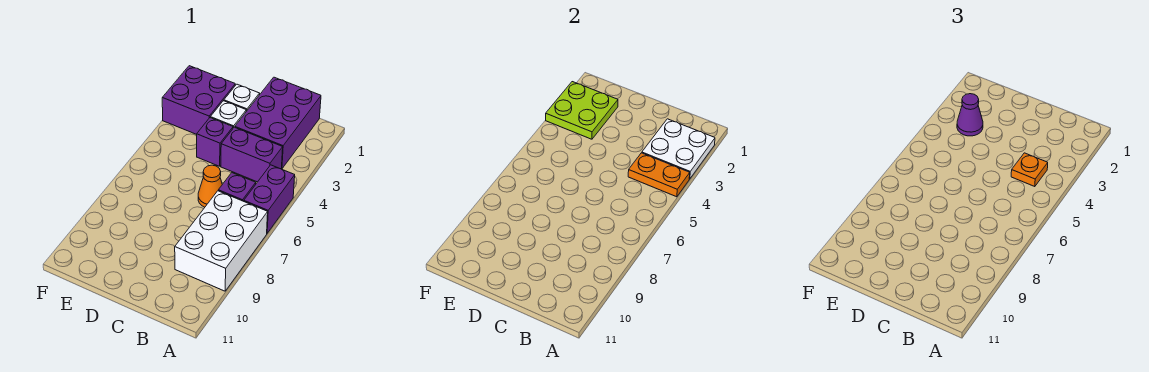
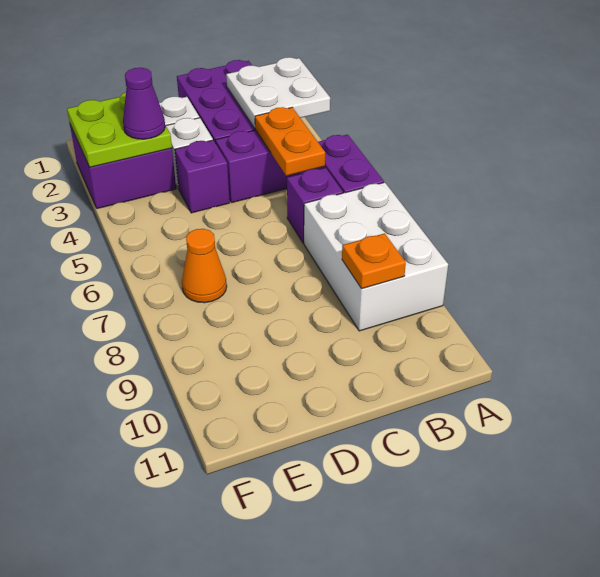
orange plate A4:B4 level 2 -> orange plate B4:B5 level 2
orange plate B4 level 3 -> orange plate B9 level 2
orange cone C6 level 1 -> orange cone E7 level 1

